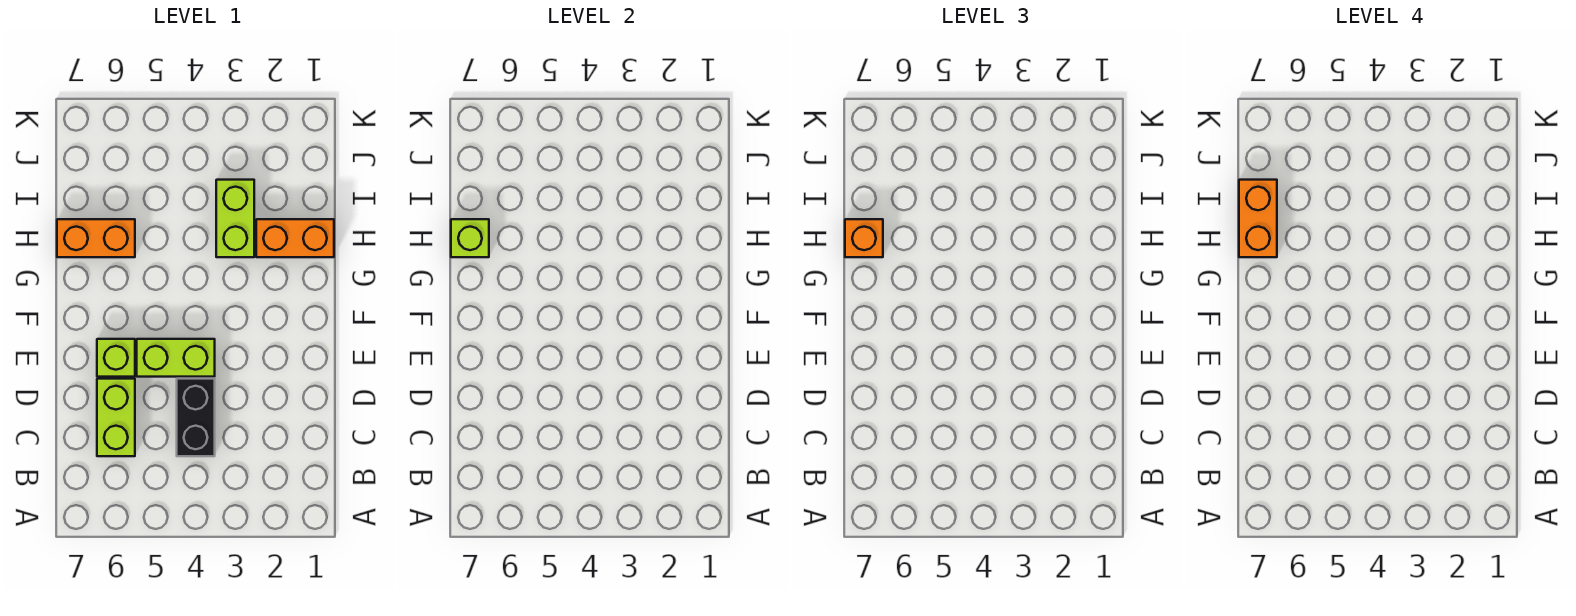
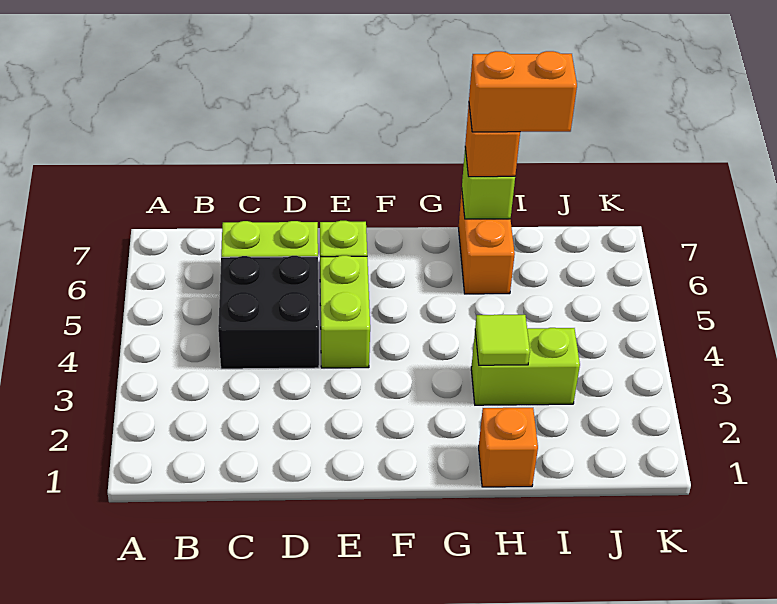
black brick C4:D4 level 1 -> black brick C4:D5 level 1
orange brick H1:H2 level 1 -> orange brick H1 level 1
none -> lime tile H3 level 2

